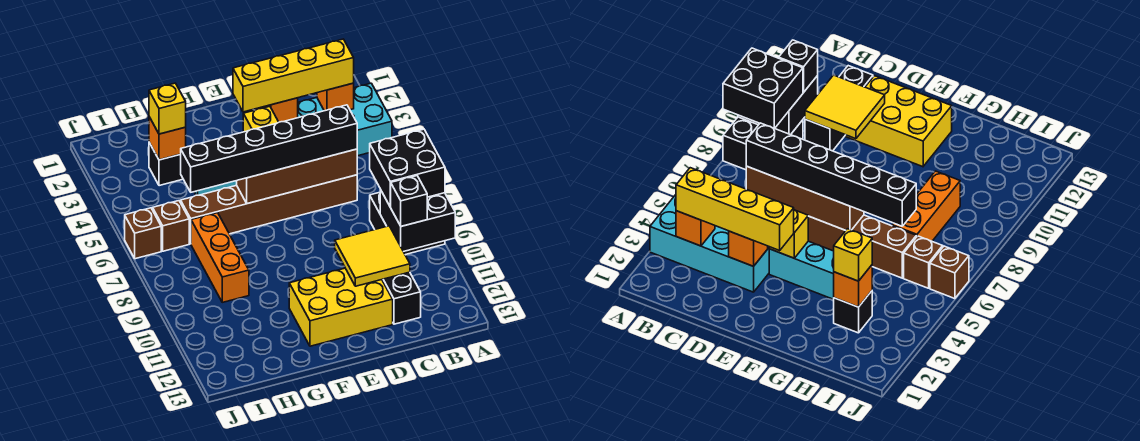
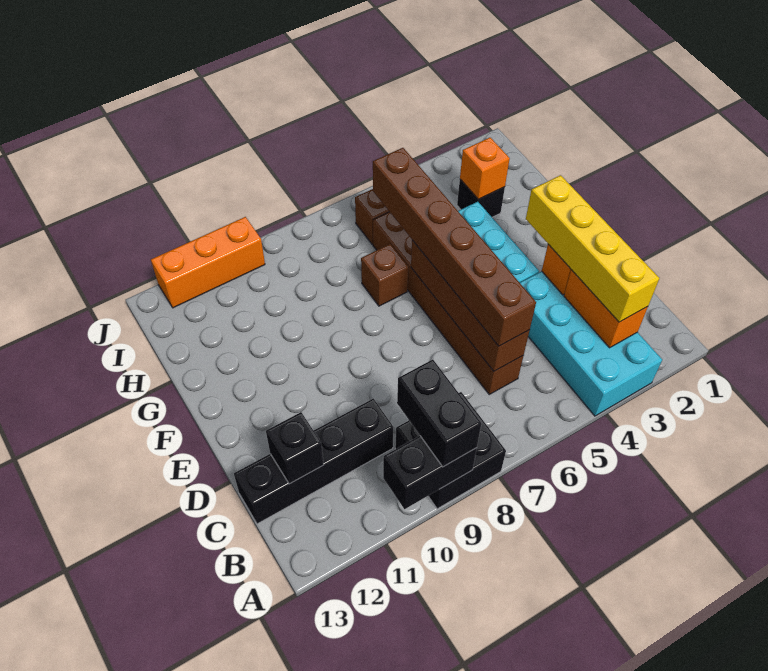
black brick A8:B9 level 3 -> black brick A9:B9 level 3
black brick A9:B10 level 2 -> black brick A9:A10 level 2
orange brick B3 level 2 -> orange brick B3:C3 level 2
black brick B10 level 3 -> black brick C12 level 2
black brick C6:H6 level 3 -> brown brick C6:H6 level 3
black brick C10:C12 level 1 -> black brick C10:C13 level 1
yellow tile C10:D11 level 2 -> none
yellow brick D11:F12 level 1 -> none
yellow brick E4 level 2 -> none
yellow brick H3 level 3 -> none
orange brick H7:H9 level 1 -> orange brick J10:J12 level 1
brown brick J6 level 1 -> brown brick G7 level 1

